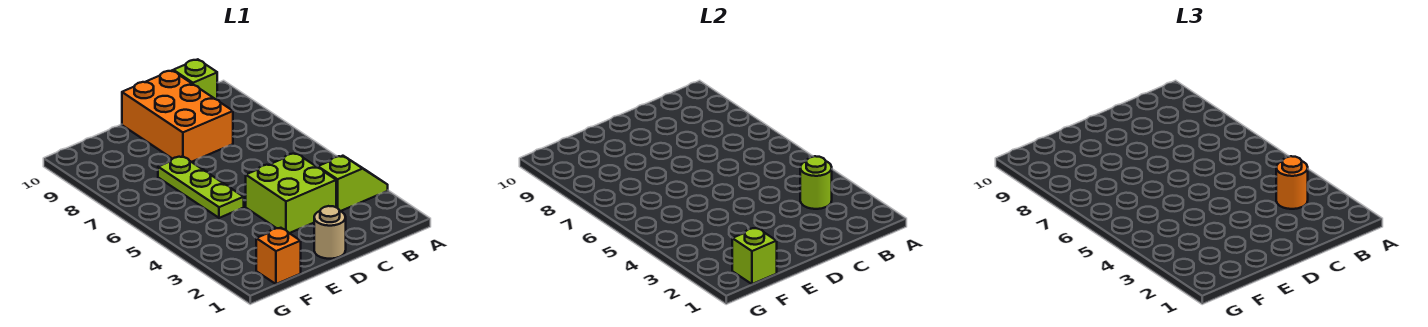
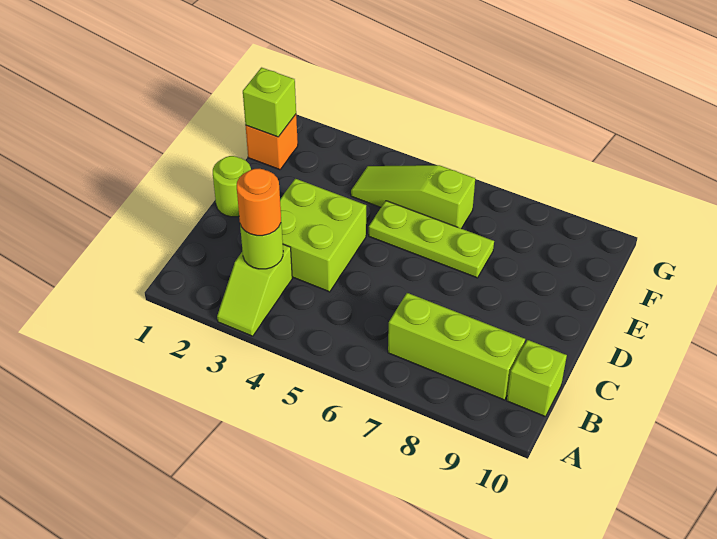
none -> lime brick B7:B9 level 1
orange brick C8:D10 level 1 -> none
tan round brick D1 level 1 -> lime round brick D1 level 1
none -> lime slope F4:F6 level 1 top 6

